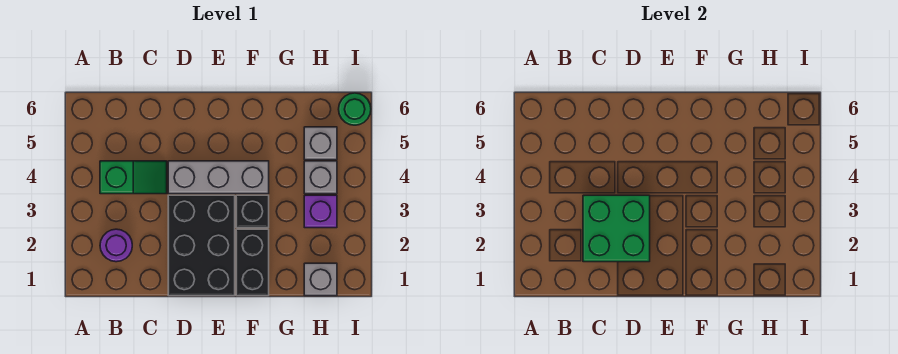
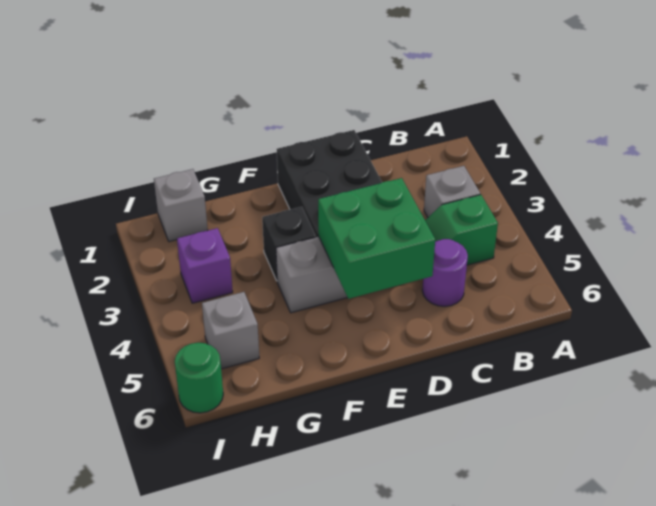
purple round brick B2 level 1 -> purple round brick C5 level 1
green brick C2:D3 level 2 -> green brick D4:E5 level 2
black brick F1:F2 level 1 -> none
grey brick H4 level 1 -> grey brick B3 level 1

